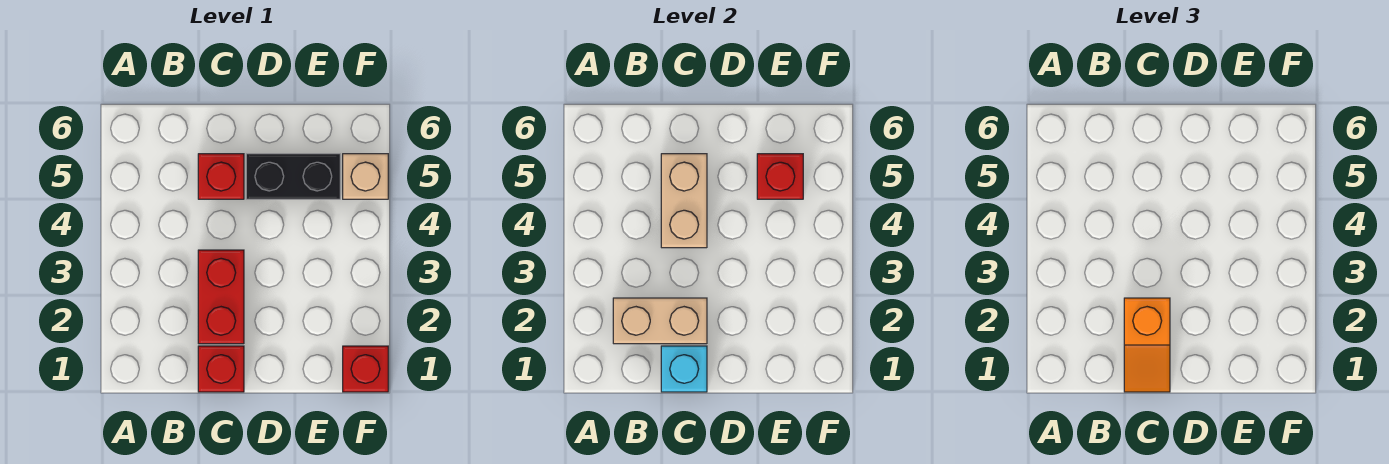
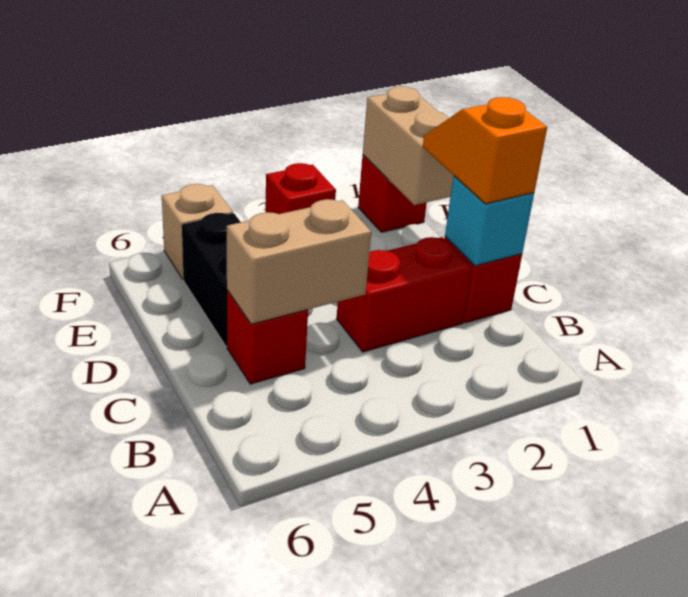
tan brick B2:C2 level 2 -> tan brick E1:F1 level 2
orange slope C1:C2 level 3 top 2 -> orange slope C1:D1 level 3 top C
red brick E5 level 2 -> red brick F3 level 1

